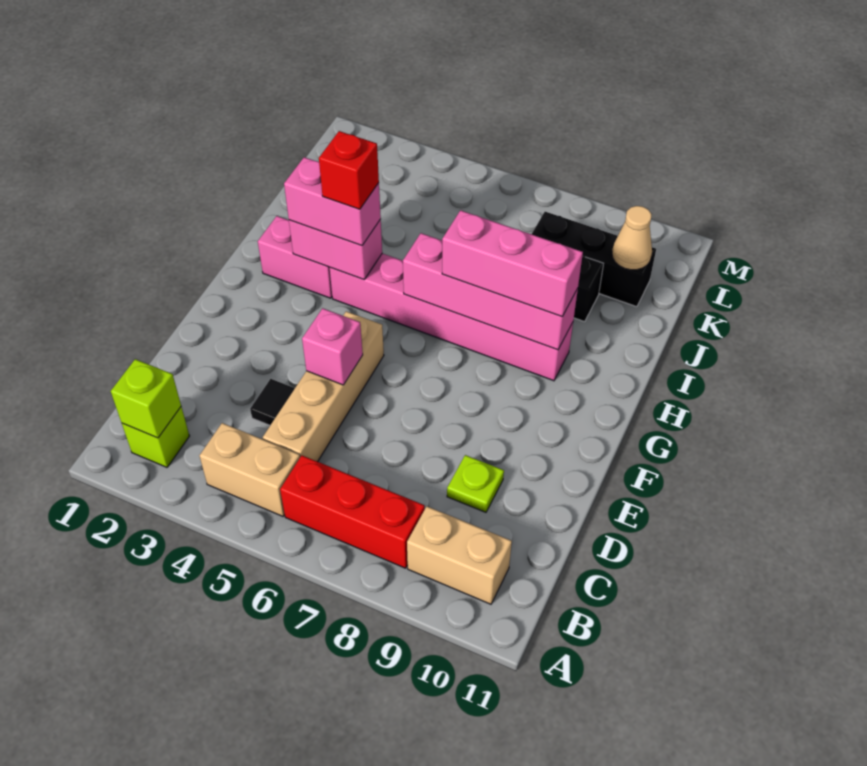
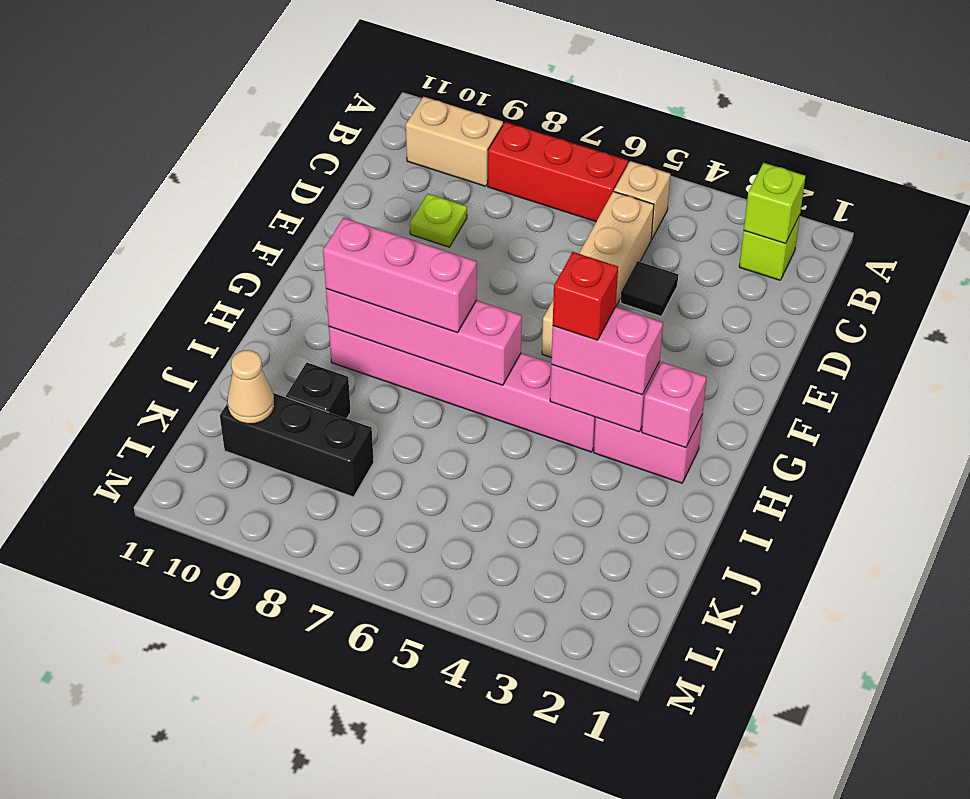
tan brick B4:B5 level 1 -> tan brick B5 level 1
pink brick E5 level 2 -> pink brick H2 level 2

